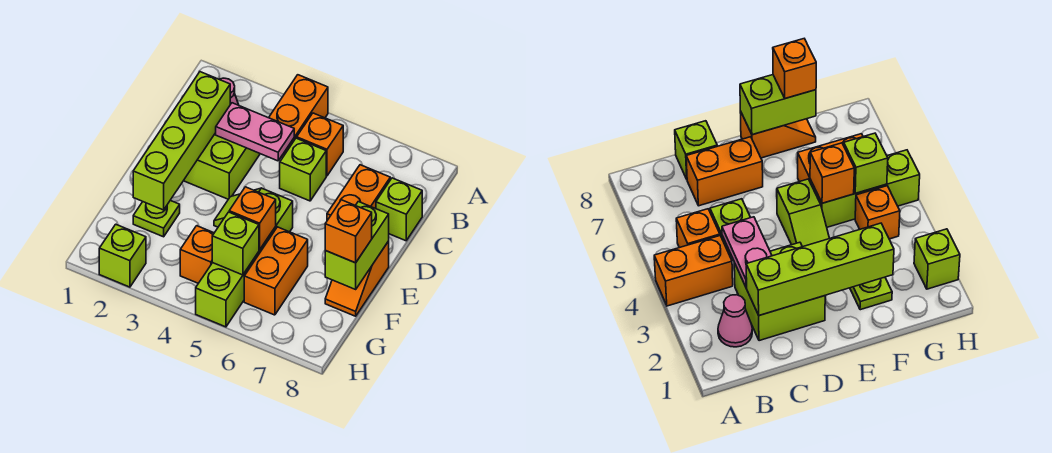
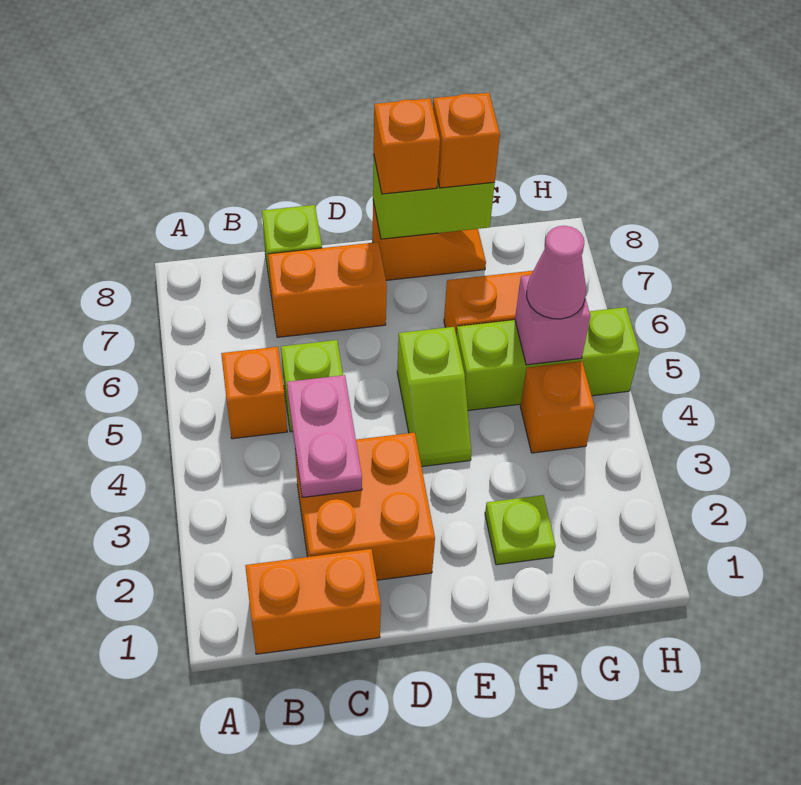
orange brick A4:B4 level 1 -> orange brick B1:C1 level 1
pink cone B2 level 1 -> pink cone G5 level 3
lime brick C2:D3 level 1 -> orange brick C2:D3 level 1
lime brick C2:F2 level 2 -> none
orange brick F5 level 2 -> orange brick E8 level 3
lime brick G5 level 2 -> pink brick G5 level 2
lime brick H2 level 1 -> none

